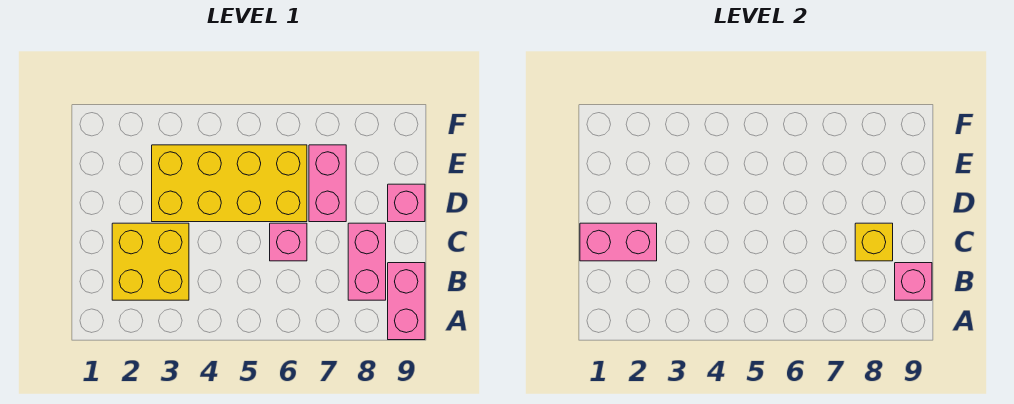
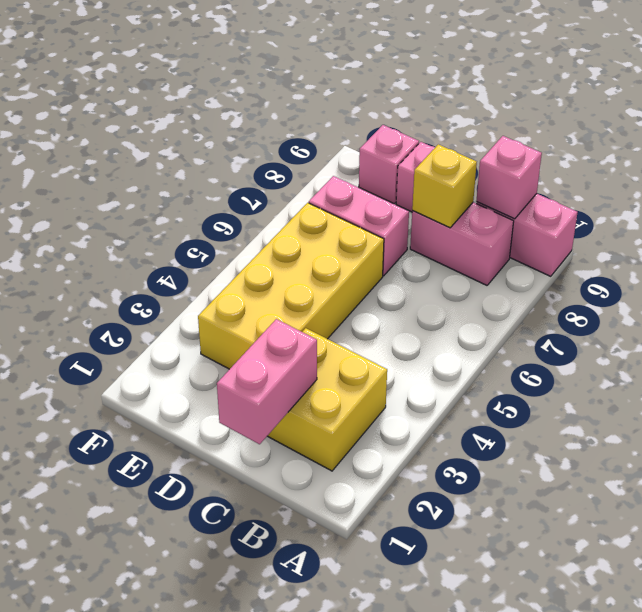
pink brick C6 level 1 -> pink brick E9 level 1

